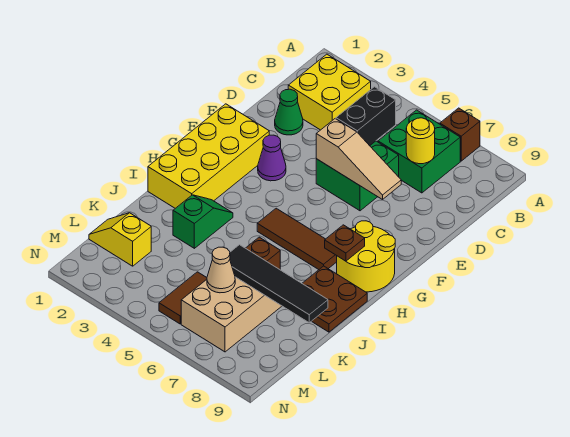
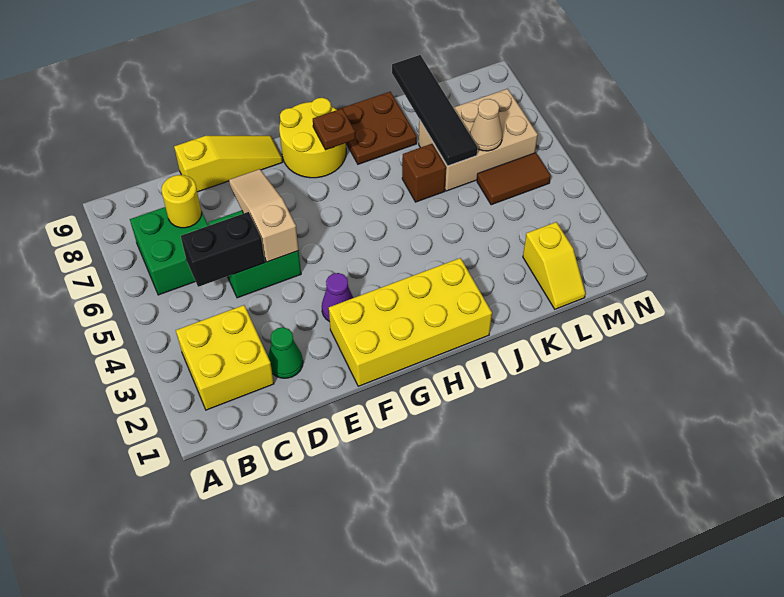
brown brick A7 level 1 -> none
none -> yellow slope D9:F9 level 1 top D
brown tile H5:H7 level 1 -> none
green slope I3:J3 level 1 top J -> none

